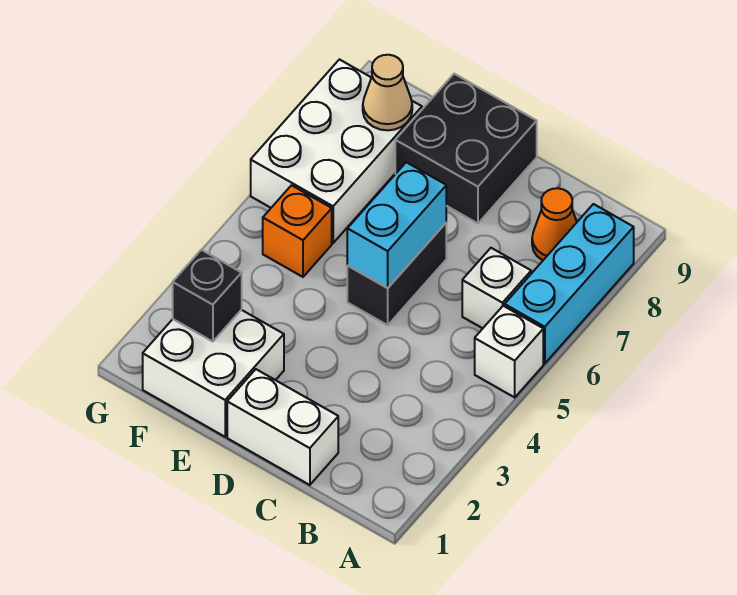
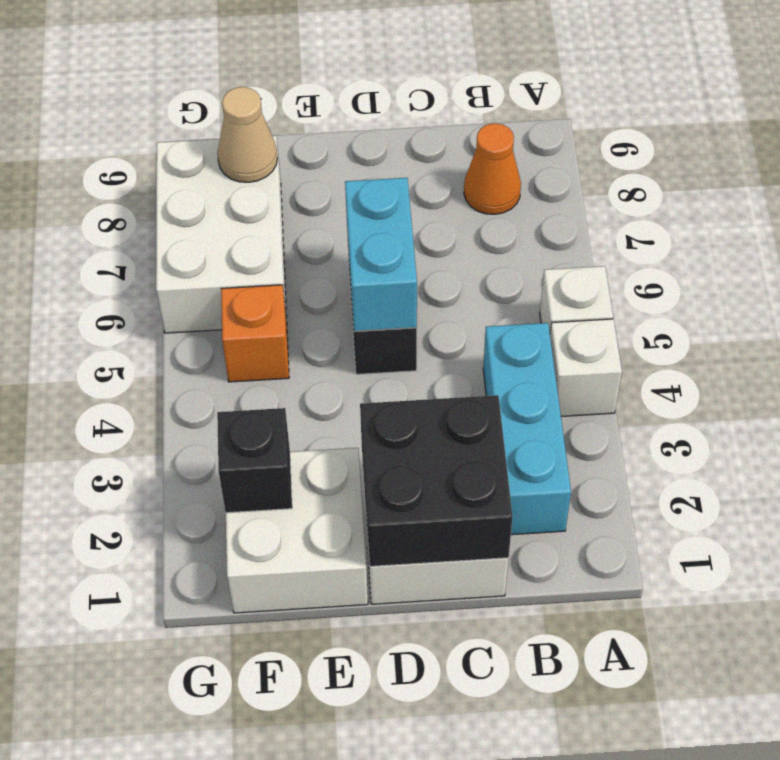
cyan brick A6:A8 level 1 -> cyan brick B2:B4 level 1
white brick B6 level 1 -> white brick A4 level 1
black brick D8:E9 level 1 -> black brick C1:D2 level 2

